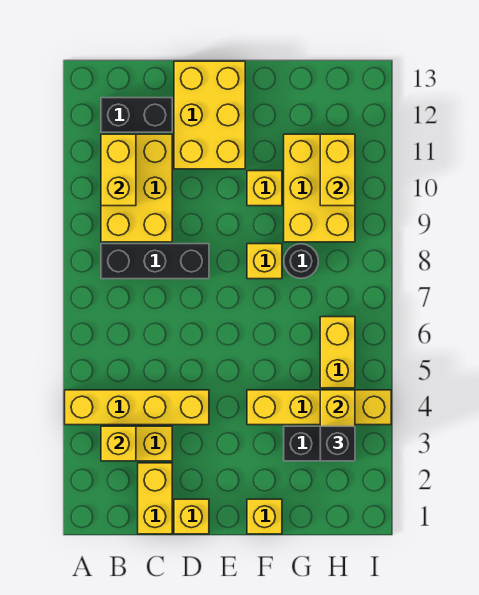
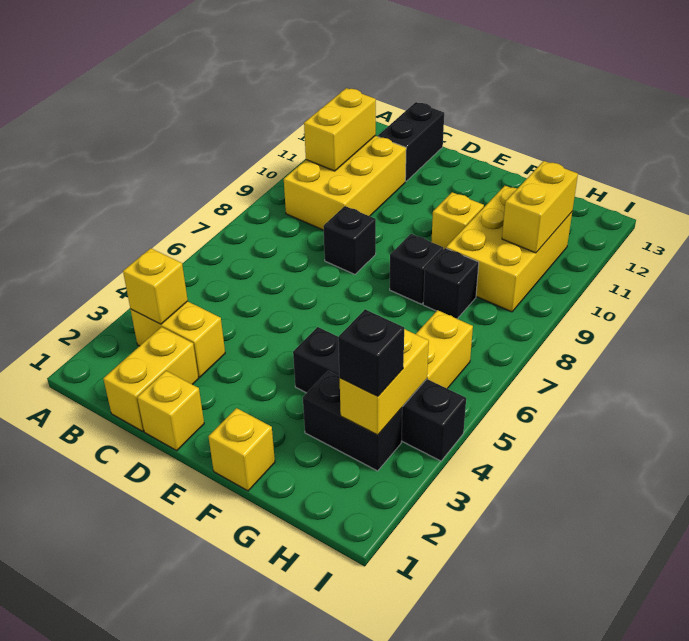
yellow brick A4:D4 level 1 -> none
black brick B8:D8 level 1 -> black brick D8 level 1
black brick B12:C12 level 1 -> black brick C12:C13 level 1
yellow brick D11:E13 level 1 -> none
yellow brick F4:I4 level 1 -> black brick F4:I4 level 1
yellow brick F8 level 1 -> black brick F8 level 1
black round brick G8 level 1 -> black brick G8 level 1

